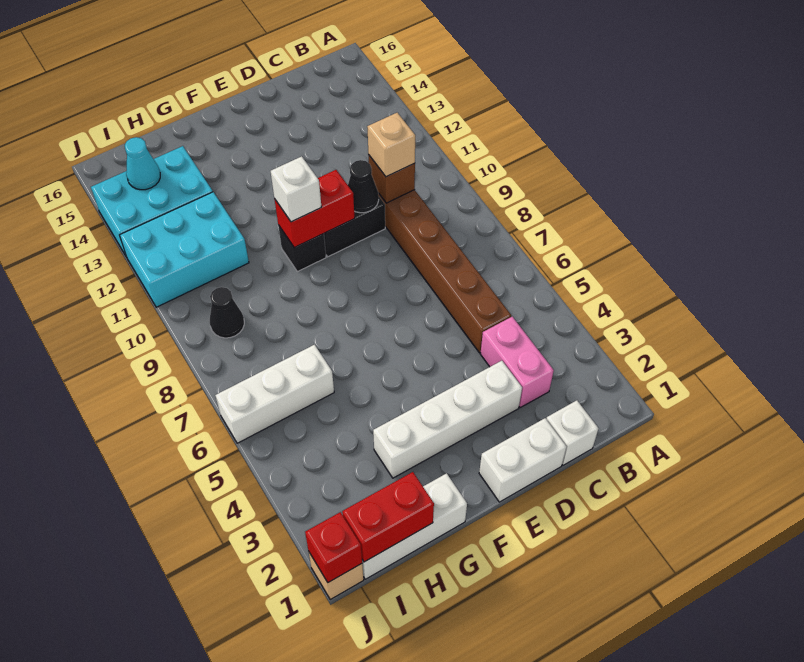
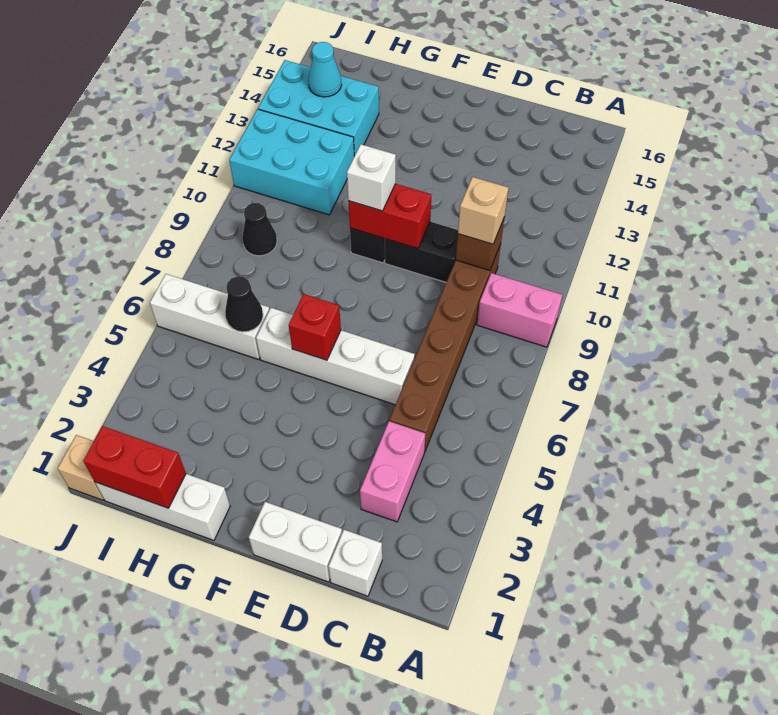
none -> pink brick A9:B9 level 1
white brick D3:G3 level 1 -> white brick D6:G6 level 1
black cone D10 level 2 -> black cone H6 level 2
red brick J1 level 2 -> red brick F6 level 2

